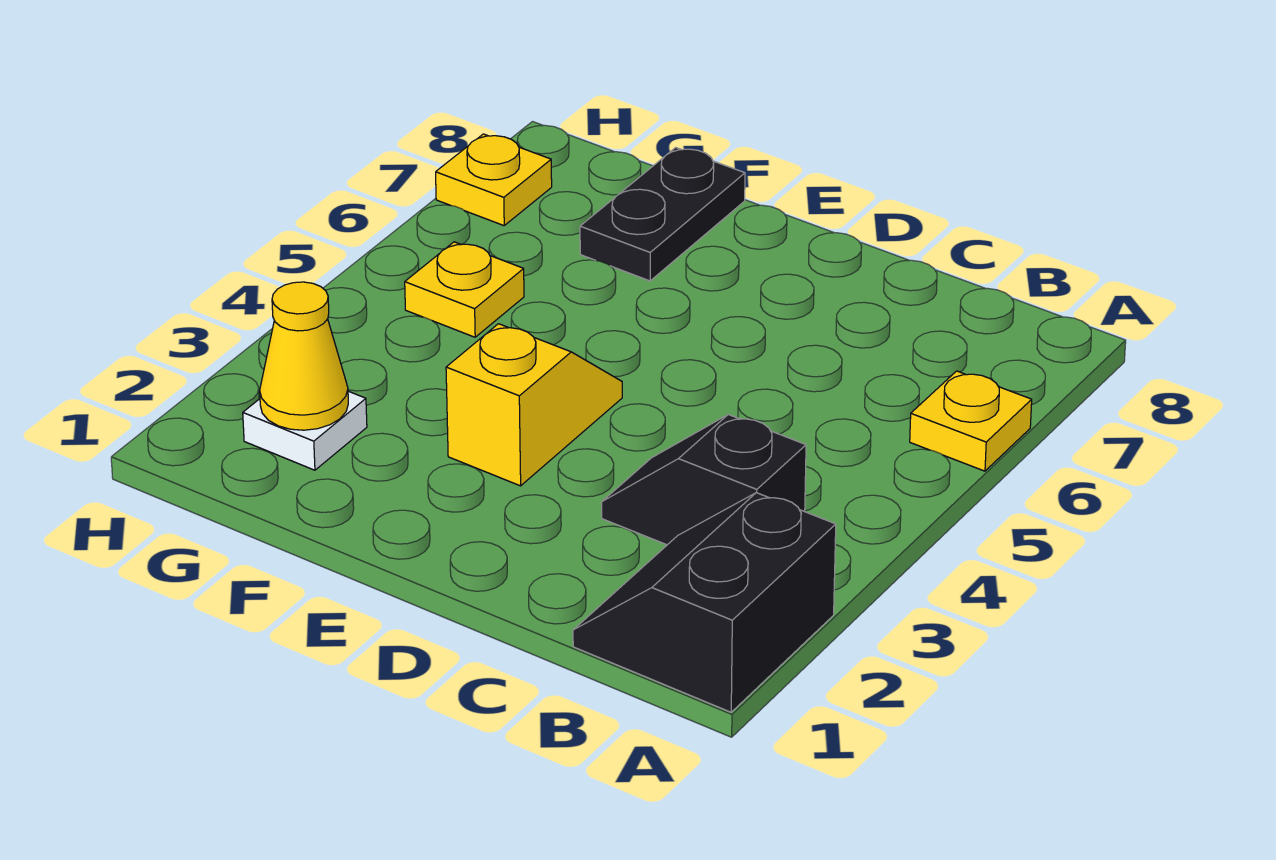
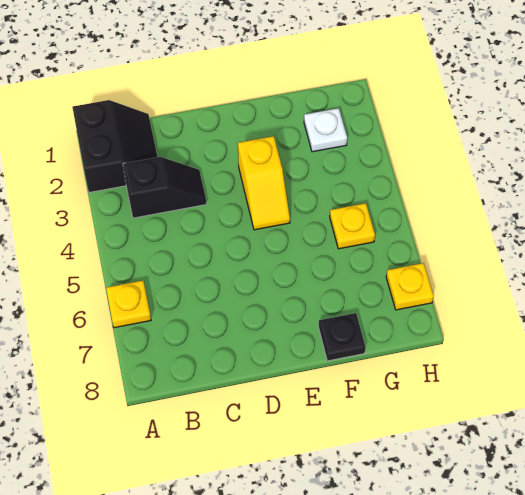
black plate F7:F8 level 1 -> black plate F8 level 1
yellow cone G2 level 2 -> none

